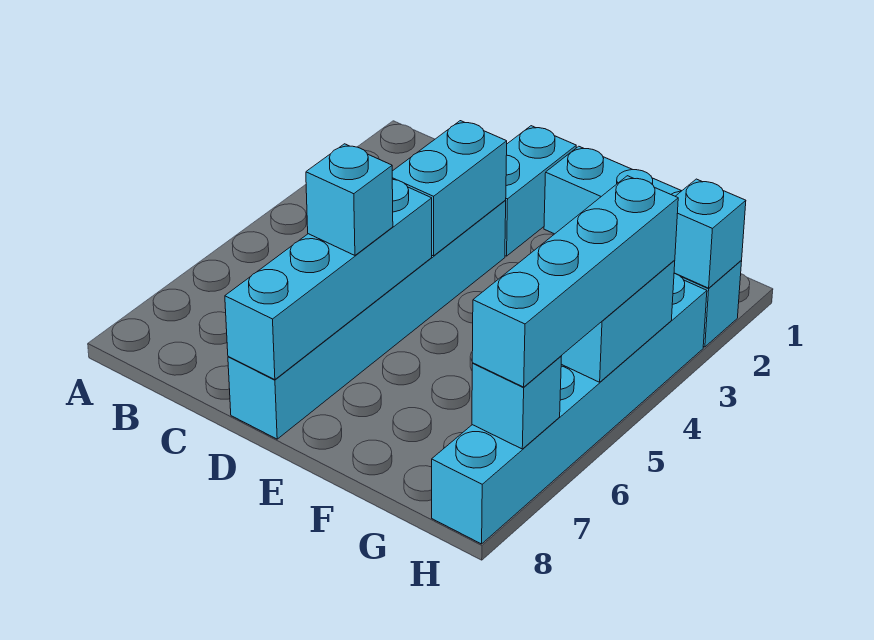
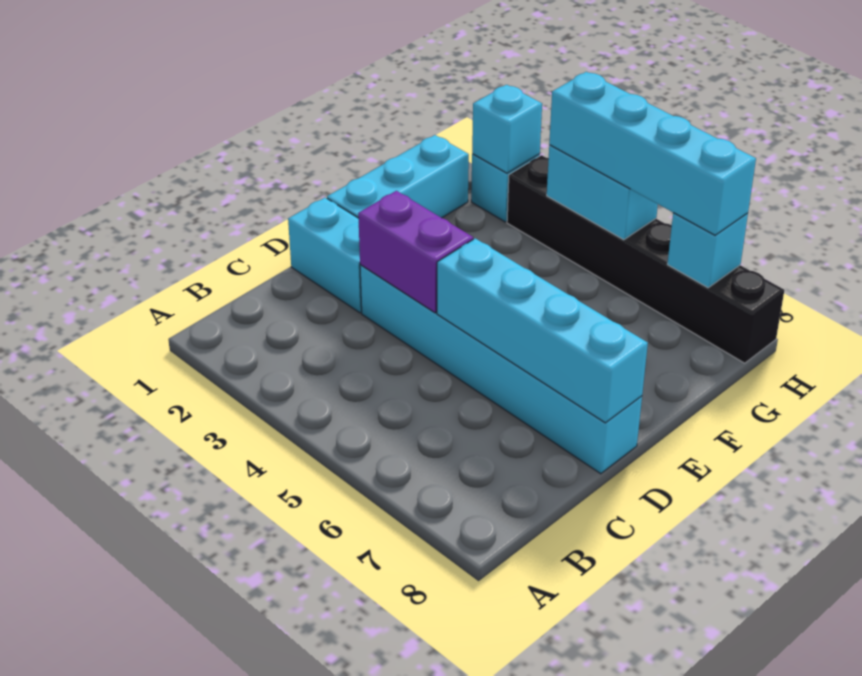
cyan brick D3:D4 level 2 -> purple brick D3:D4 level 2
cyan brick D6 level 3 -> none
cyan brick H3:H8 level 1 -> black brick H3:H8 level 1

